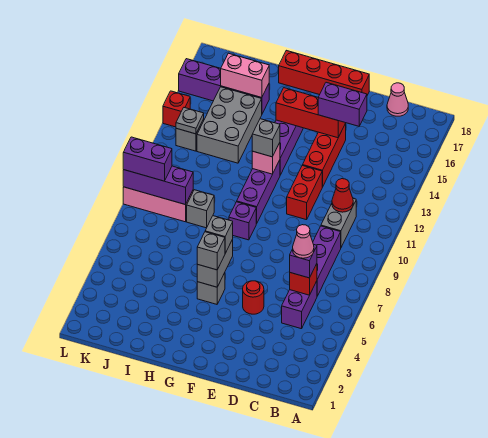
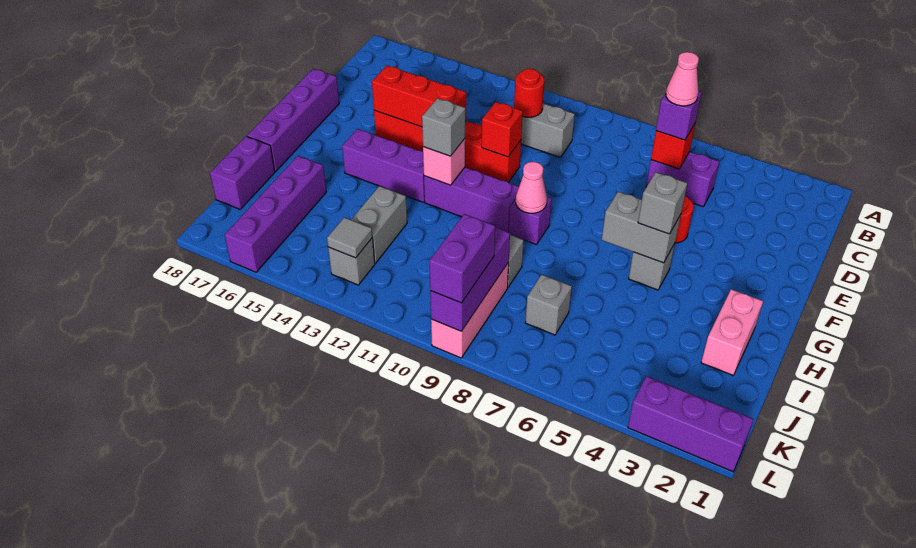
purple brick C7:C9 level 1 -> purple brick L1:L3 level 1
red cone C11 level 2 -> red round brick C11 level 2
pink cone C18 level 1 -> pink cone G9 level 2
purple brick D15:E15 level 3 -> purple brick I18:J18 level 1
red brick E15:G15 level 2 -> red brick E13:E15 level 2
red brick E18:H18 level 1 -> purple brick E18:H18 level 1
grey brick G6 level 3 -> grey brick J7 level 1
grey brick I13:J15 level 1 -> grey brick I13:J13 level 1
pink brick I16:J16 level 2 -> pink brick H2:I2 level 1
grey plate K13 level 2 -> grey tile K13 level 2
red brick L14 level 1 -> red brick E11 level 2

